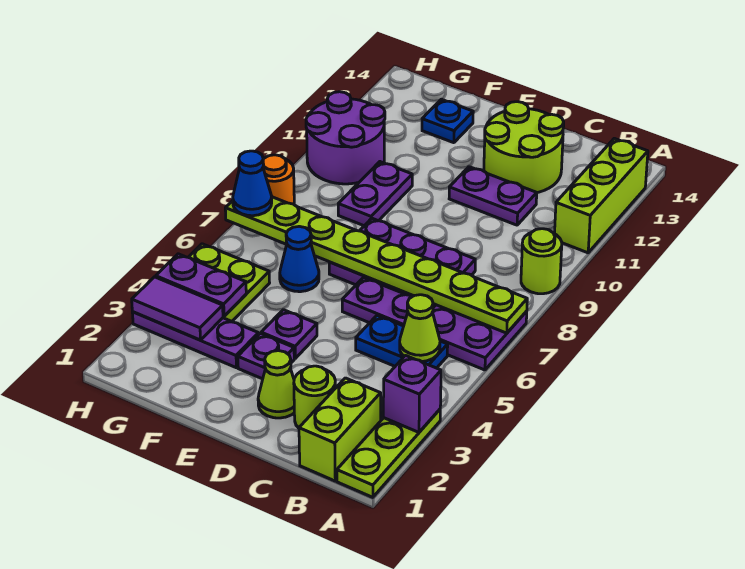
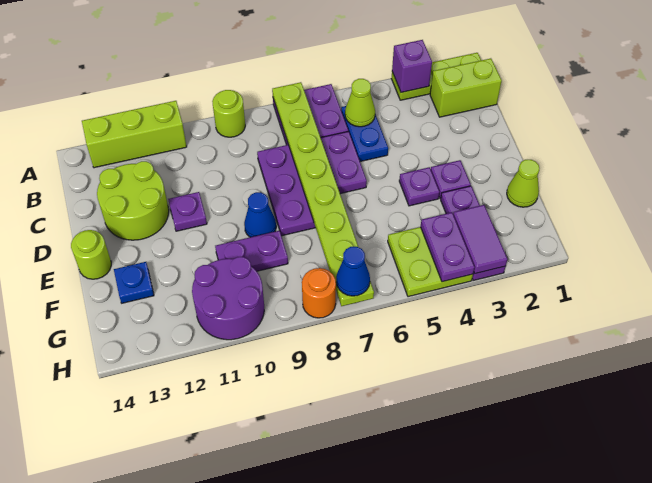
lime round brick C2 level 1 -> lime round brick E14 level 1
purple plate C11:D11 level 1 -> purple plate D11 level 1
lime cone D2 level 1 -> lime cone F1 level 1
blue cone F6 level 1 -> blue cone E9 level 1

